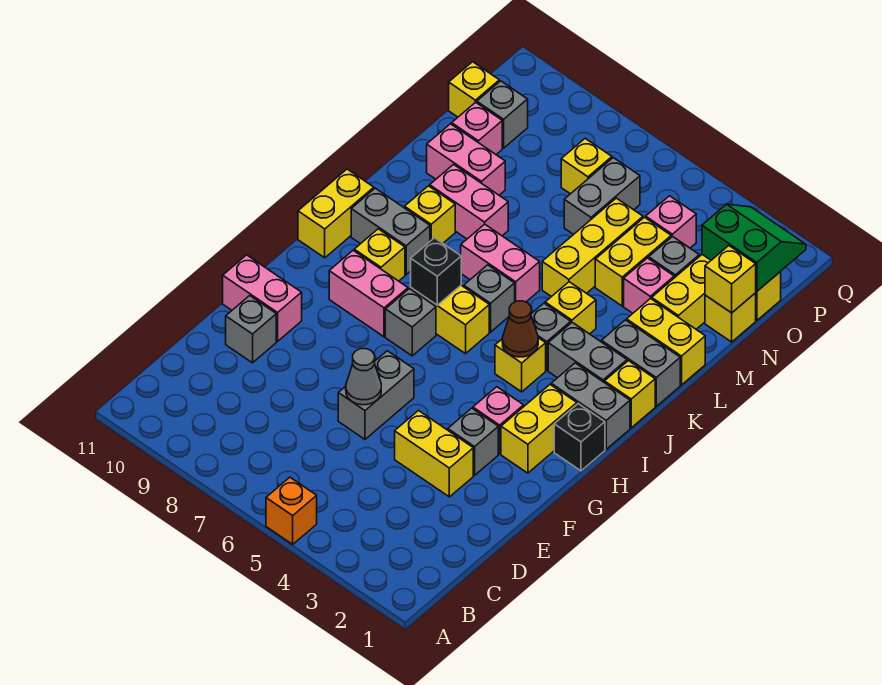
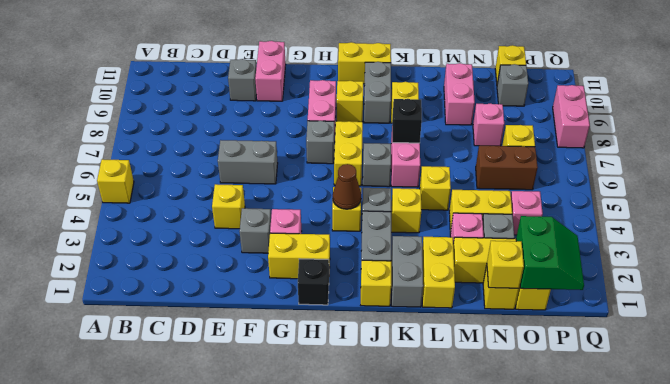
orange brick A5 level 1 -> yellow brick A5 level 1
yellow brick E3:E4 level 1 -> yellow brick E4 level 1
grey cone E6 level 2 -> none
grey brick I1:I2 level 1 -> none
black brick I7 level 2 -> black brick K7 level 2
yellow brick L5:N5 level 1 -> yellow brick L5 level 1
pink brick L8:L9 level 1 -> pink brick Q8:Q9 level 1
grey brick N6:O6 level 1 -> brown brick N6:O6 level 1
pink brick N10 level 1 -> pink brick N8 level 1

